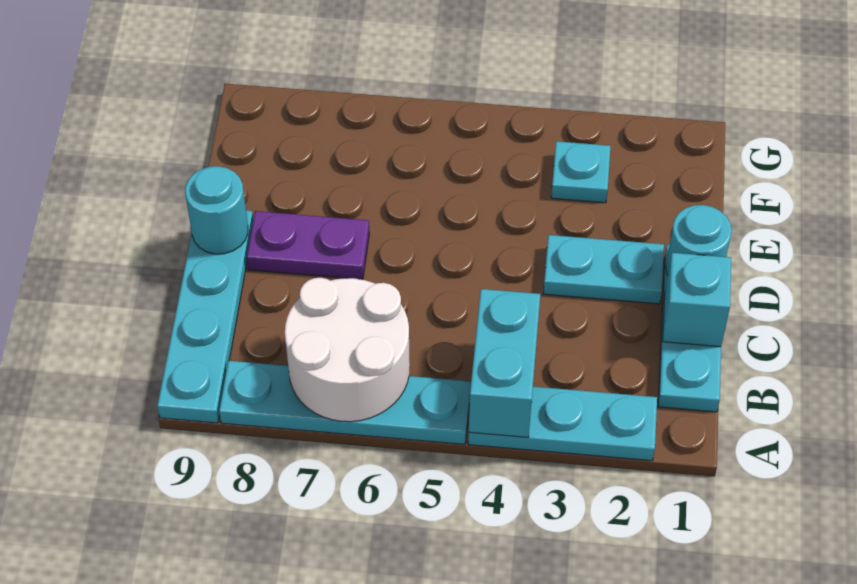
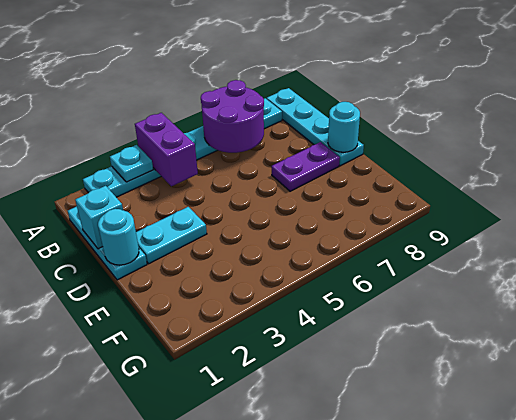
cyan brick A4:B4 level 2 -> purple brick A4:B4 level 2
white round brick A6:B7 level 2 -> purple round brick A6:B7 level 2
cyan plate F3 level 1 -> cyan plate A3 level 2

